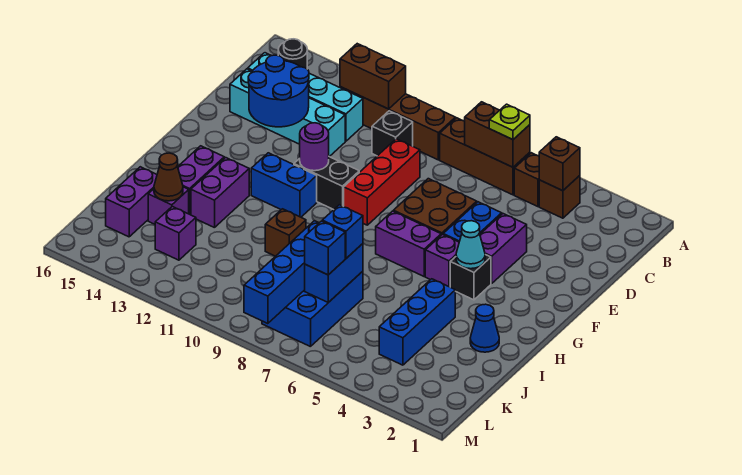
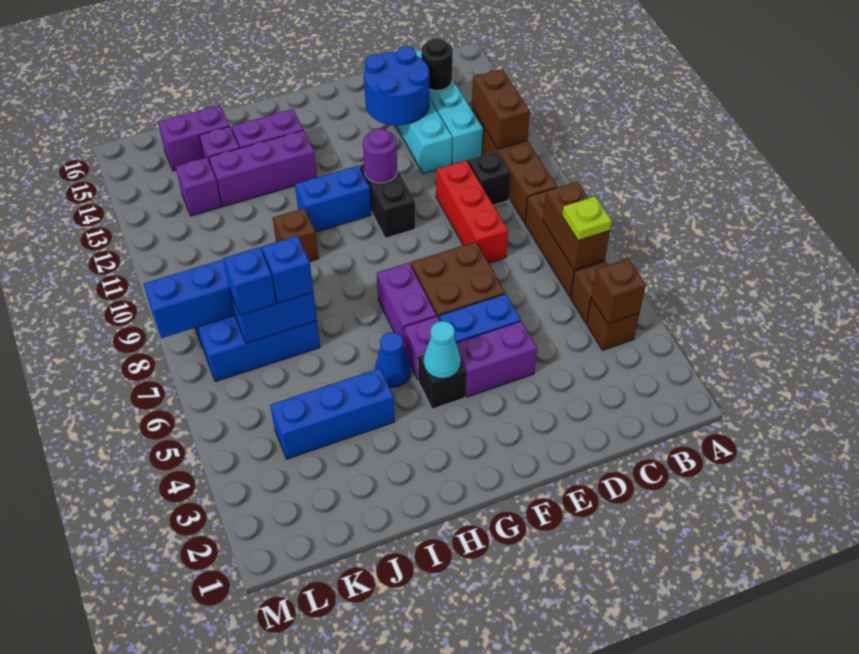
red brick D9:F9 level 1 -> red brick D8:D10 level 1
blue brick G11:G12 level 1 -> blue brick G11:H11 level 1
purple brick H13:I13 level 1 -> purple brick H13:J13 level 1
blue cone I2 level 1 -> blue cone H5 level 1
brown cone J14 level 2 -> none

